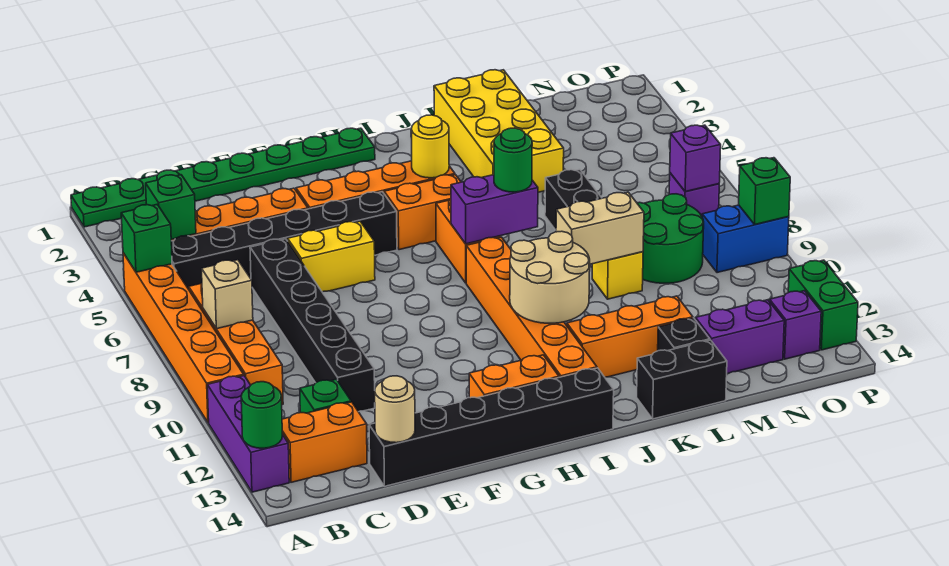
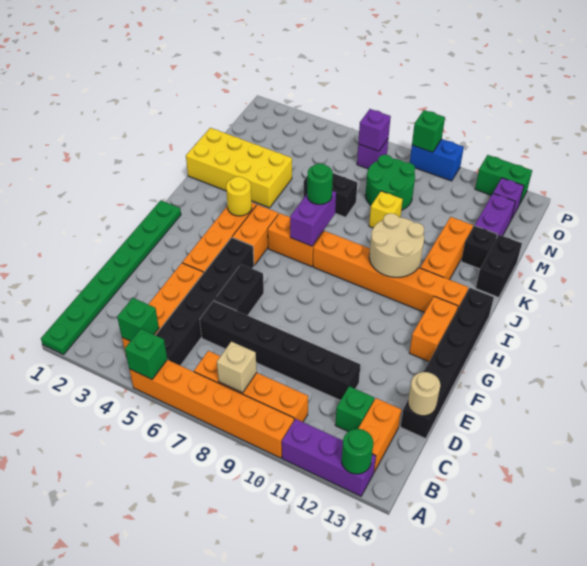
yellow brick E6:F6 level 1 -> black brick E6:F6 level 1
tan brick K9:L9 level 2 -> none
blue brick O9:P9 level 1 -> blue brick P9:P10 level 1

